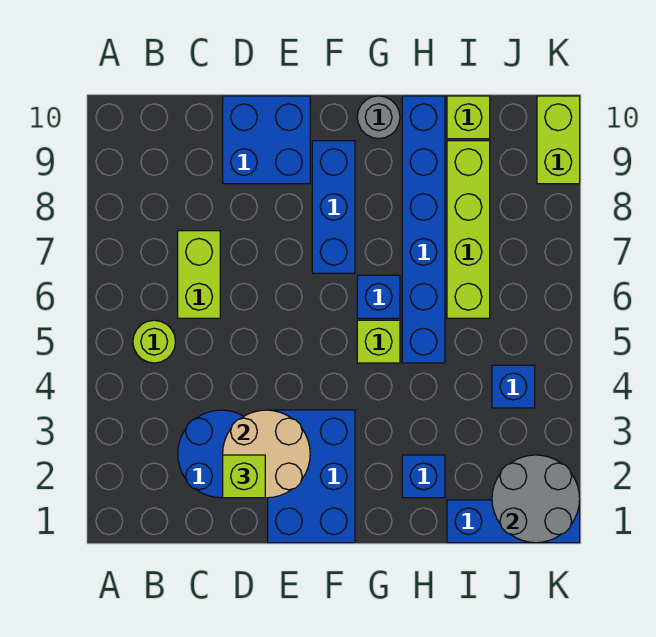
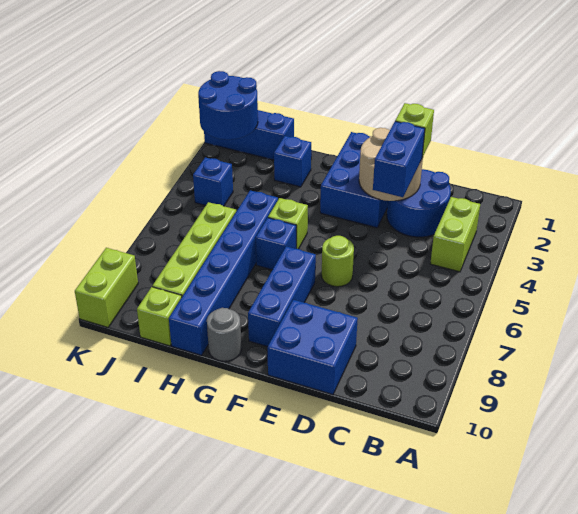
lime round brick B5 level 1 -> lime round brick E6 level 1
lime brick C6:C7 level 1 -> lime brick B3:B4 level 1
none -> blue brick D3:D4 level 3
grey round brick J1:K2 level 2 -> blue round brick J1:K2 level 2

